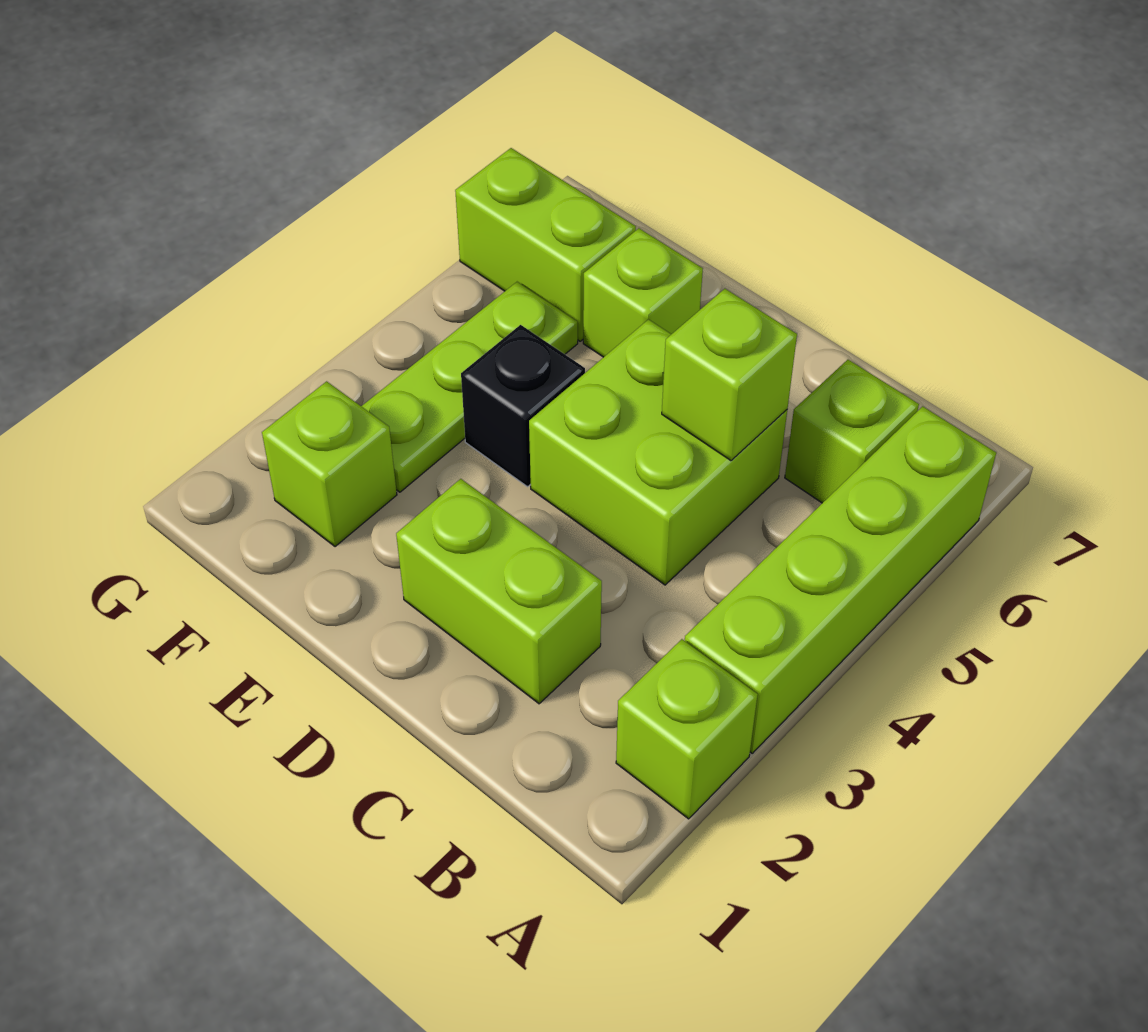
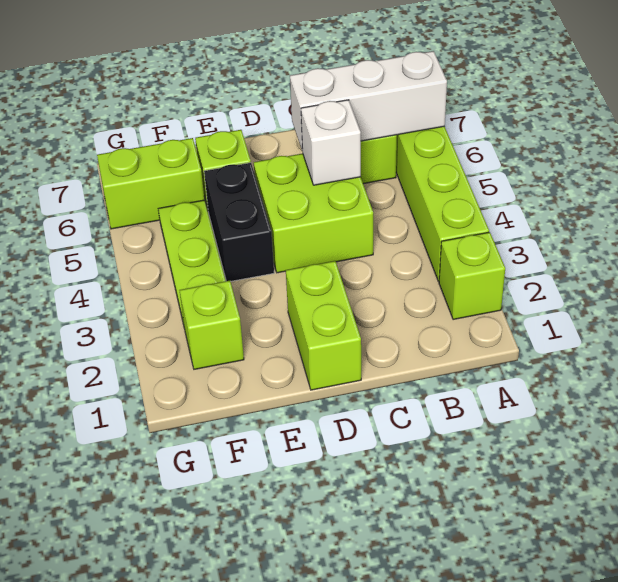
none -> white brick A6:C6 level 2
lime brick C2:D2 level 1 -> lime brick D1:D2 level 1
lime brick C5 level 2 -> white brick C5 level 2
black brick E4 level 1 -> black brick E4:E5 level 1

